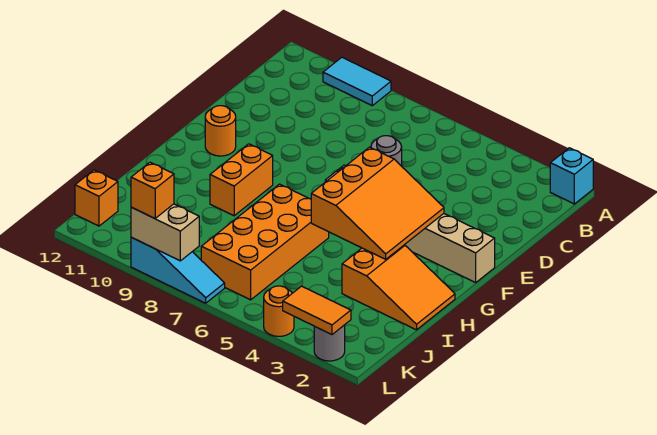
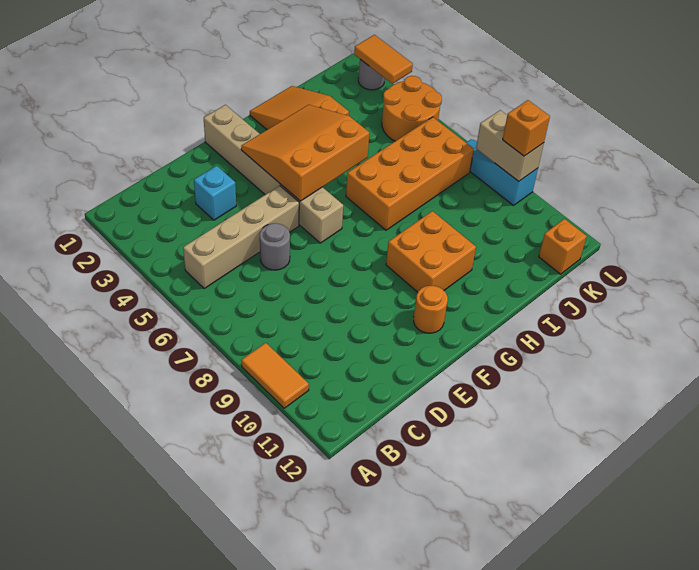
cyan brick A1 level 1 -> cyan brick D3 level 1
cyan tile A9:A10 level 1 -> orange tile A9:A10 level 1
none -> tan brick B5:E5 level 1
orange brick G9:H9 level 1 -> orange brick G9:H10 level 1
orange round brick L4 level 1 -> orange round brick K4:L5 level 1

